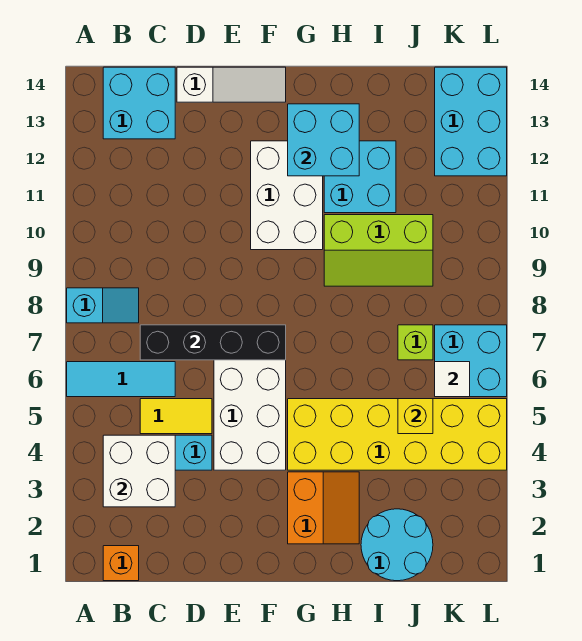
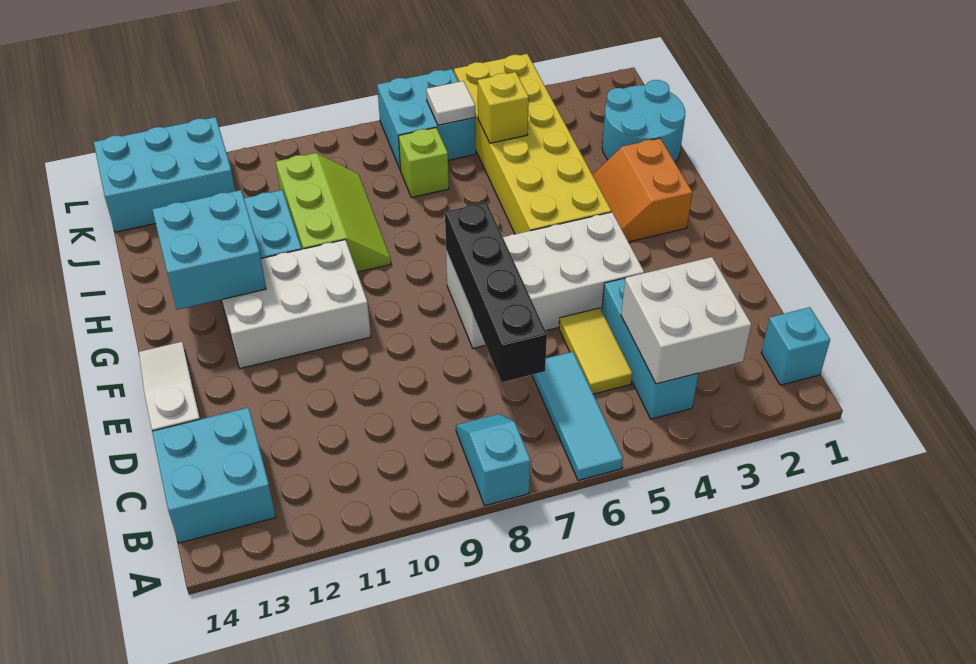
orange brick B1 level 1 -> cyan brick B1 level 1
orange slope G2:H3 level 1 top G -> orange slope G2:H3 level 1 top 2

